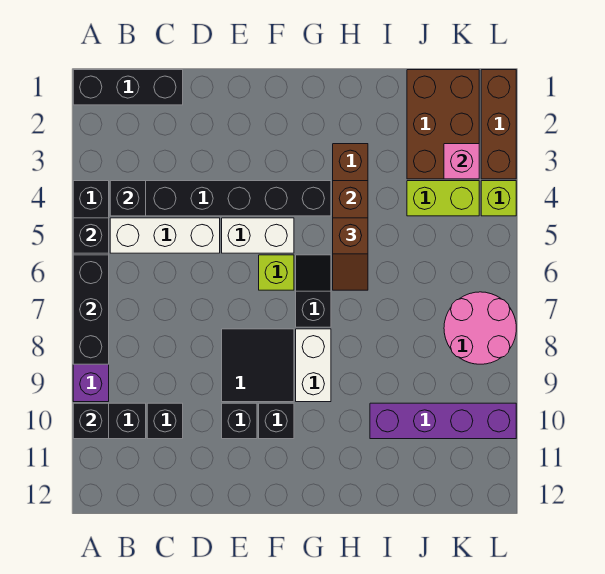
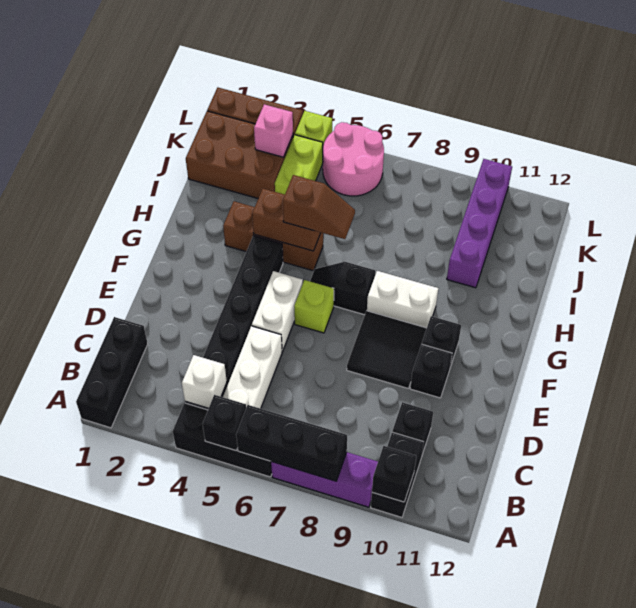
black brick B4 level 2 -> white brick B4 level 2
pink round brick K7:L8 level 1 -> pink round brick K5:L6 level 1

